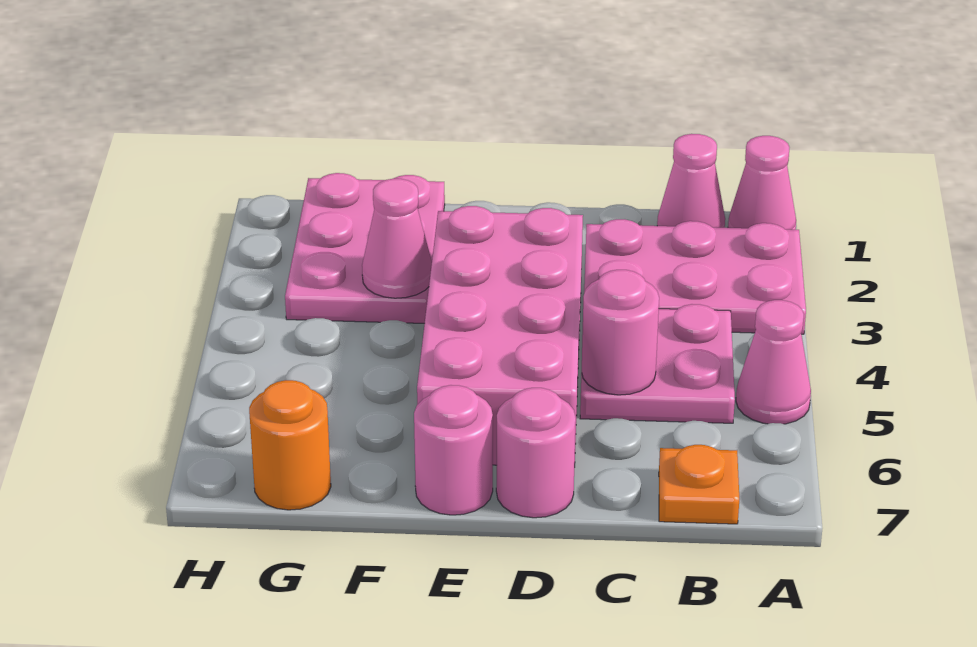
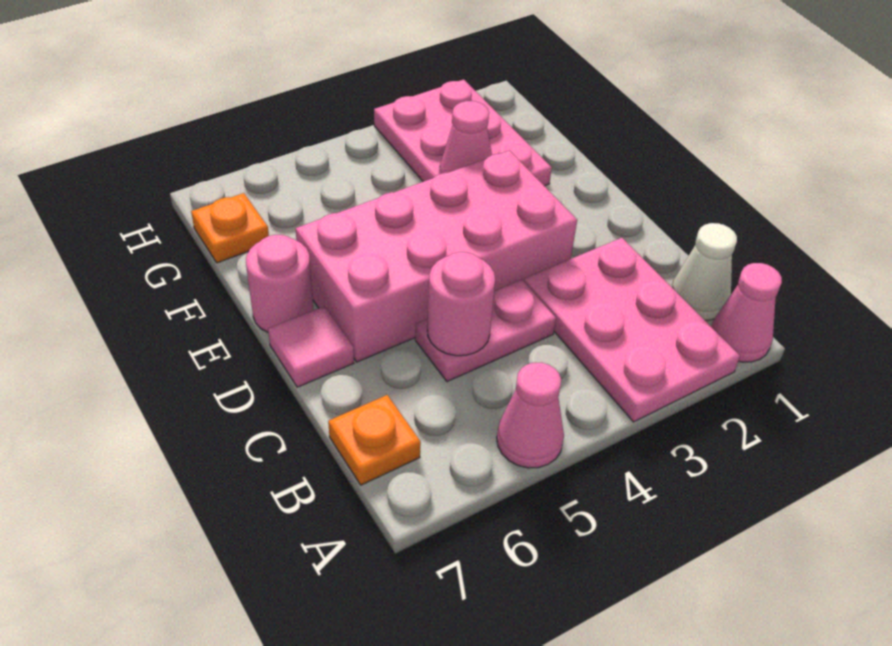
pink cone B1 level 1 -> white cone B1 level 1
pink plate B4:C5 level 1 -> pink plate C4:C5 level 1
pink round brick D7 level 1 -> pink tile D7 level 1
pink plate F1:G3 level 1 -> pink plate F2:H3 level 1
orange round brick G7 level 1 -> orange plate G7 level 1

